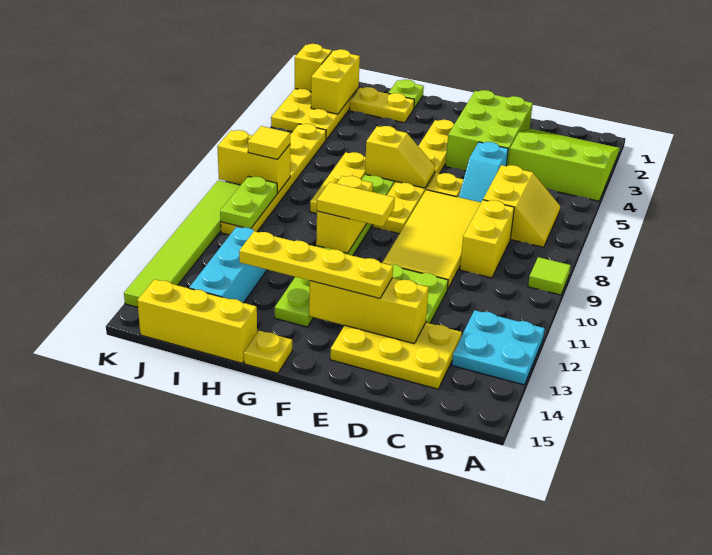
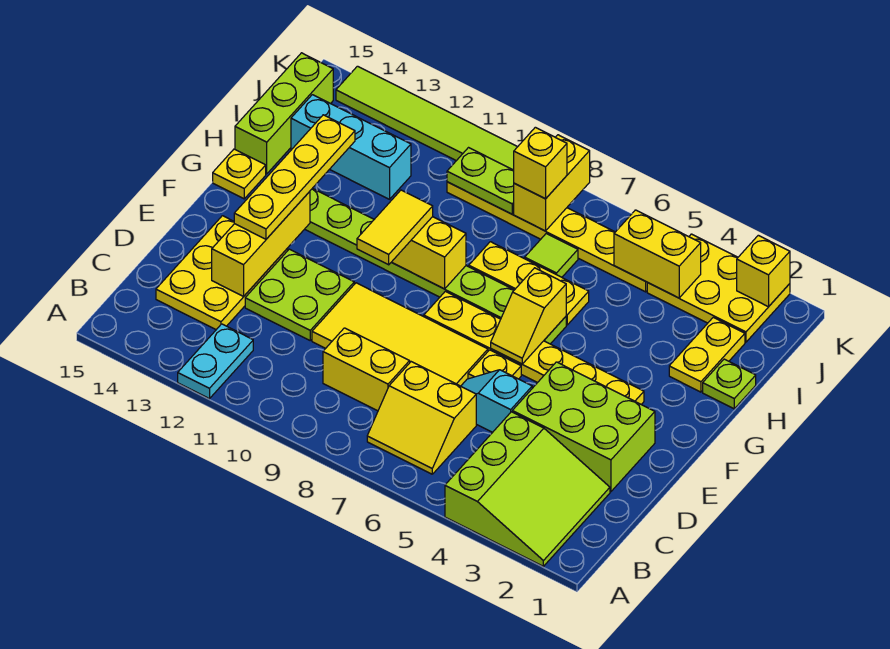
lime tile A9 level 1 -> lime tile I7 level 1
cyan plate A12:B13 level 1 -> cyan plate A12:B12 level 1
yellow brick H15:J15 level 1 -> lime brick H15:J15 level 1
yellow brick J2:J3 level 2 -> yellow brick J4:J5 level 2
yellow tile J8 level 3 -> yellow brick J8 level 3

